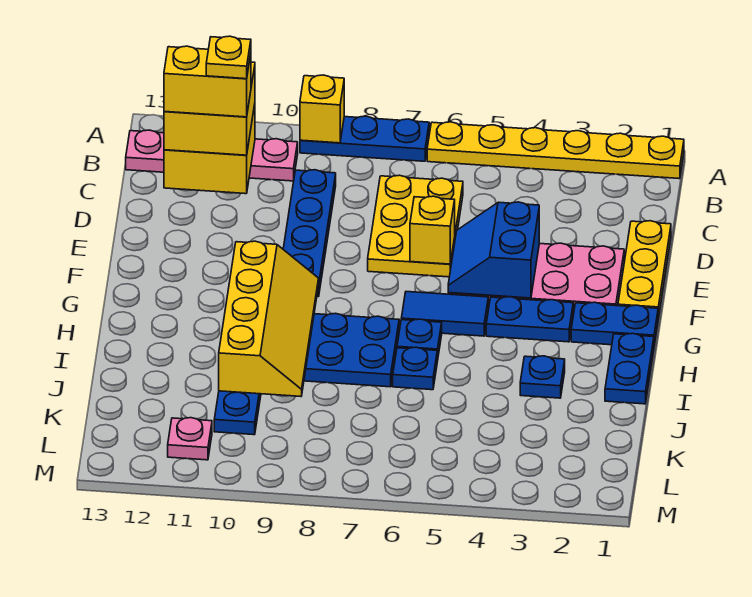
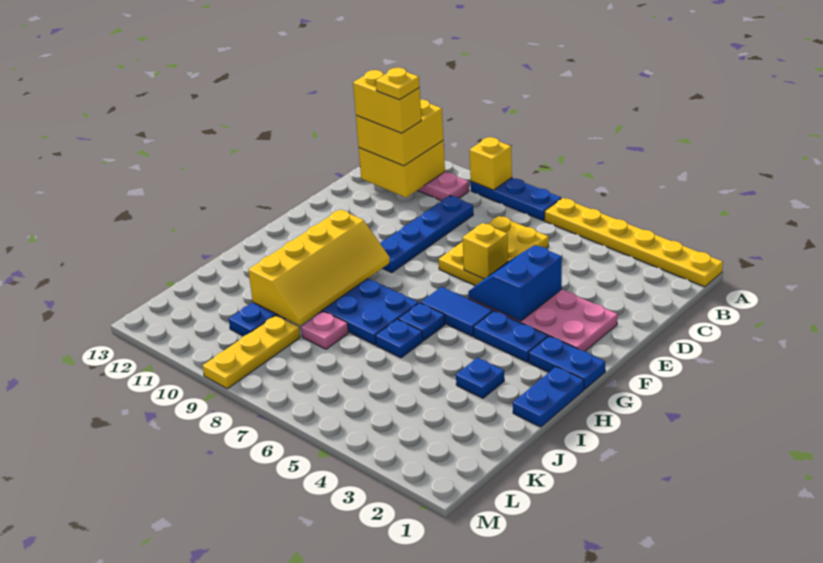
yellow plate D1:F1 level 1 -> yellow plate K9:M9 level 1
pink plate L11 level 1 -> pink plate J8 level 1

